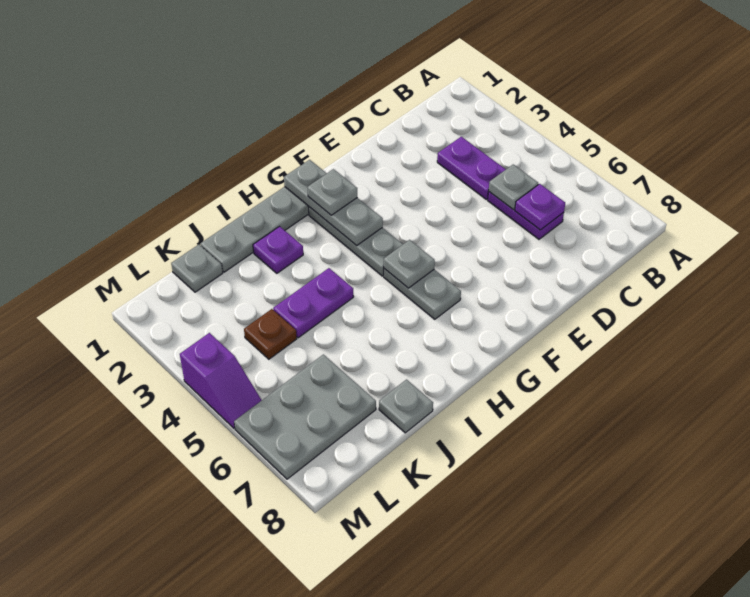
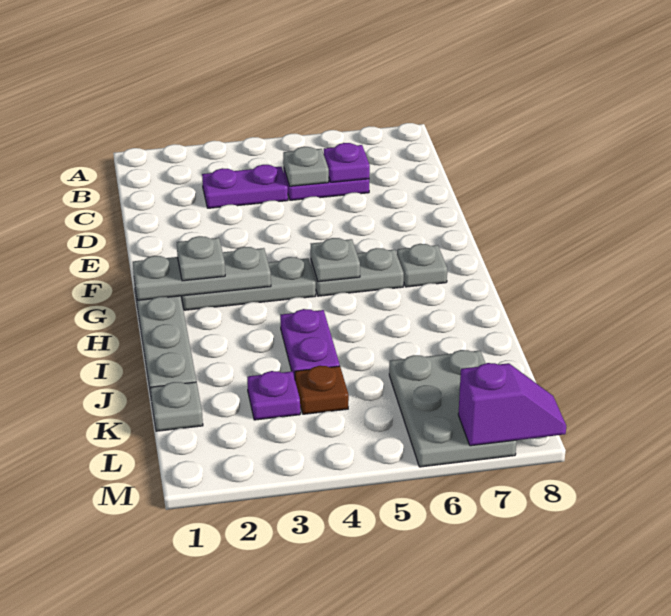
purple plate I2 level 1 -> purple plate K3 level 1
grey plate J8 level 1 -> grey plate G7 level 1
purple slope M4:M5 level 1 top 4 -> purple slope M7:M8 level 2 top 7

